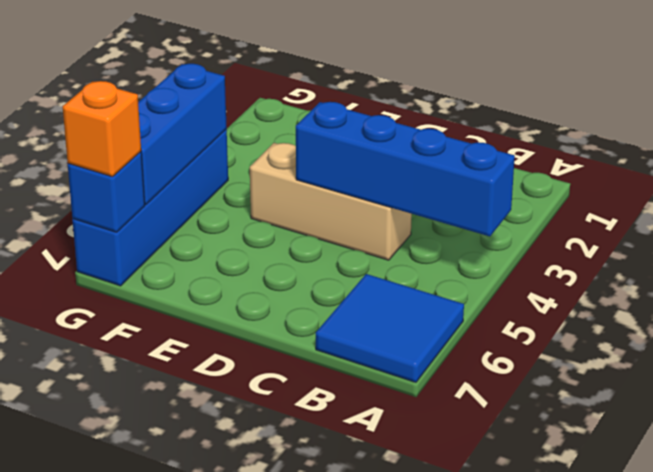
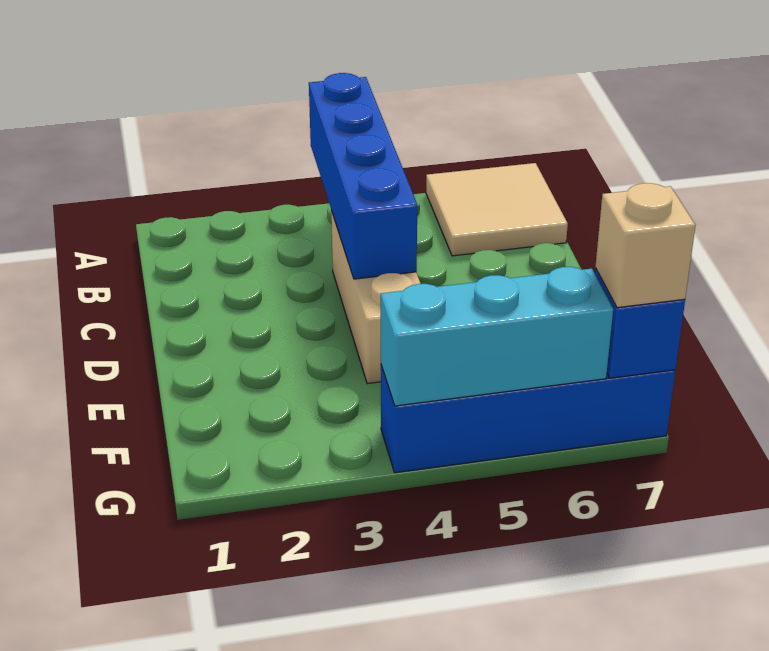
blue tile A6:B7 level 1 -> tan tile A6:B7 level 1
blue brick G4:G6 level 2 -> cyan brick G4:G6 level 2
orange brick G7 level 3 -> tan brick G7 level 3

